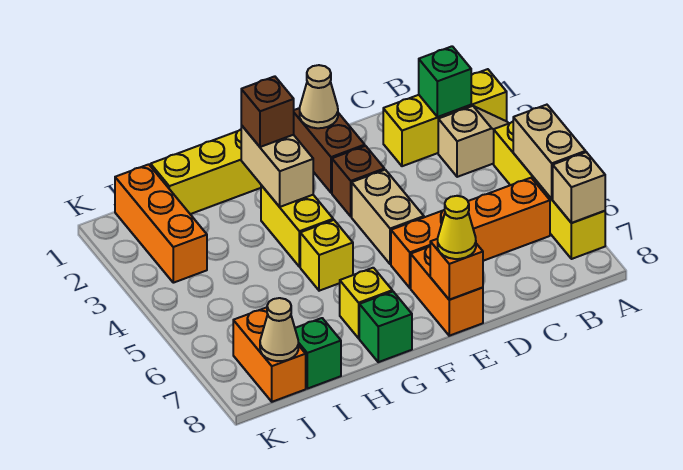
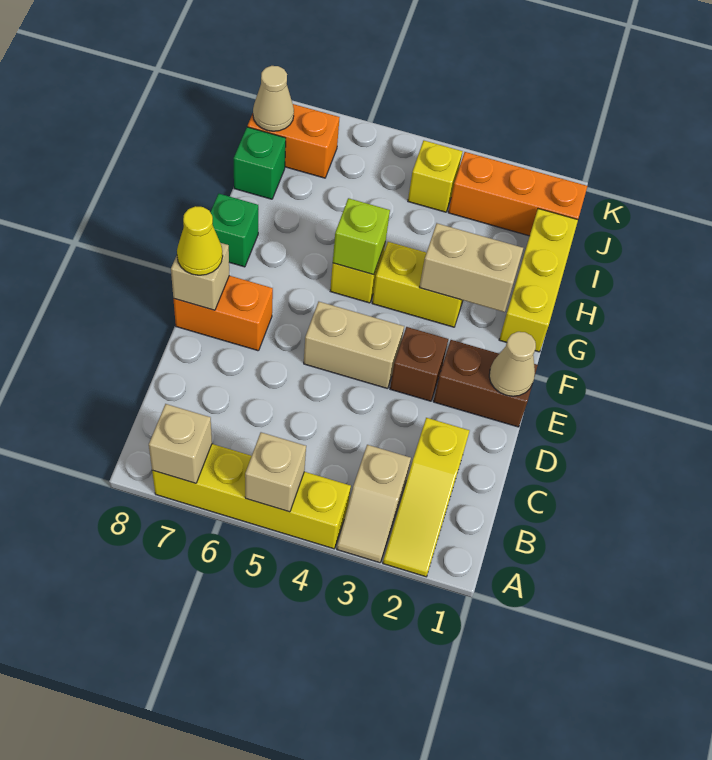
yellow brick A2:C2 level 1 -> yellow slope A2:C2 level 1 top C
tan brick A5:A6 level 2 -> tan brick A5 level 2
green brick B2 level 2 -> none
orange brick B6:E6 level 1 -> none
orange brick E8 level 2 -> tan brick E8 level 2
brown brick G2 level 3 -> none
none -> lime brick G5 level 2
yellow brick G7 level 1 -> yellow brick J4 level 1

